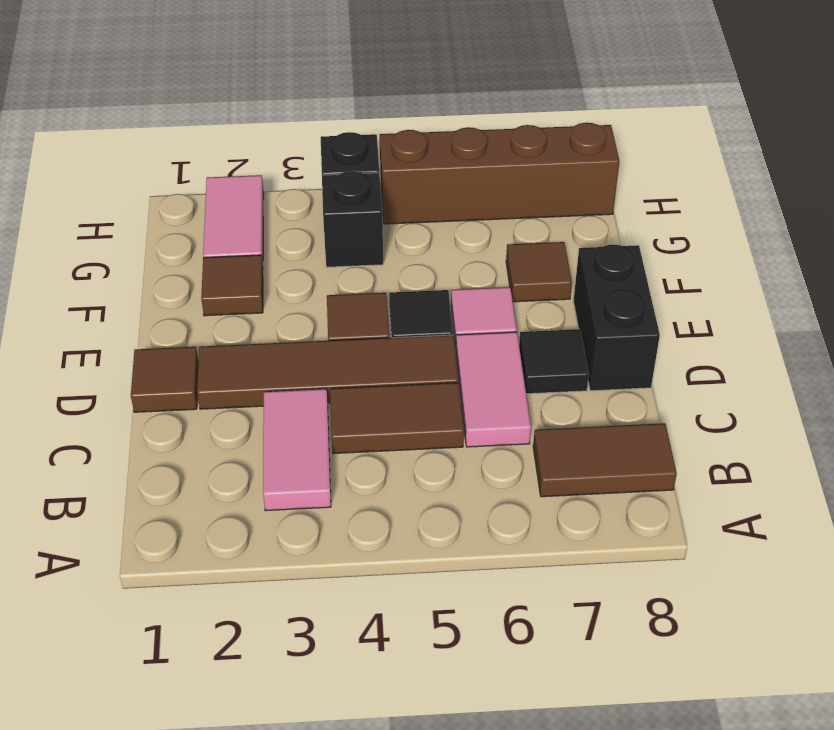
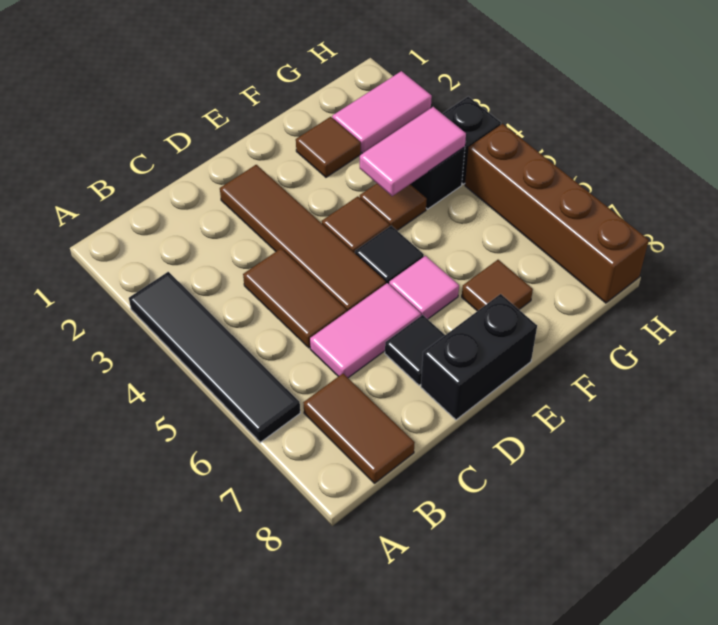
none -> black tile A3:A6 level 1
pink tile B3:C3 level 1 -> pink tile F4:G4 level 2
brown tile D1 level 1 -> brown tile F4 level 1

